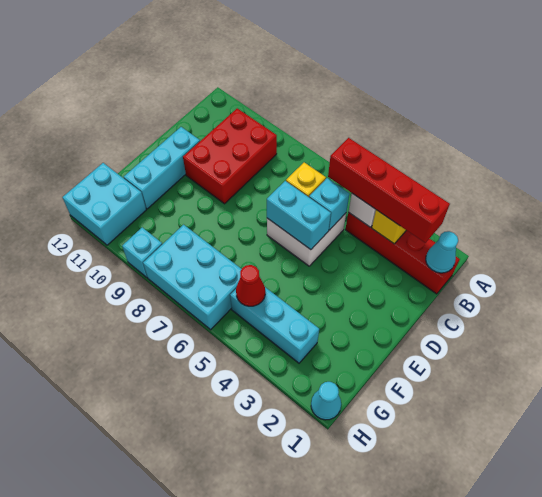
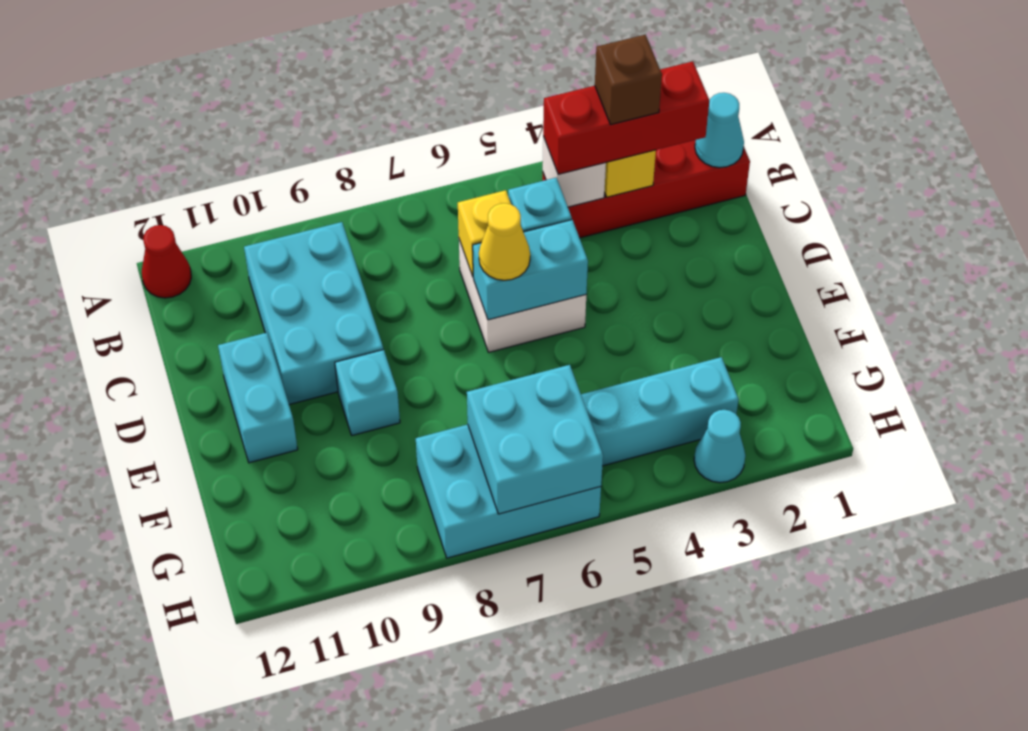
red brick B2:B5 level 3 -> red brick B2:B4 level 3
none -> brown brick B3 level 4
red brick B9:D10 level 1 -> cyan brick B9:D10 level 1
none -> yellow cone D6 level 3
cyan brick D11:F11 level 1 -> cyan brick D11:E11 level 1
red cone G5 level 2 -> red cone A12 level 1
cyan brick G11:H12 level 1 -> cyan brick G6:H7 level 2
cyan cone H1 level 1 -> cyan cone H3 level 1
cyan brick H9 level 1 -> cyan brick E9 level 1

